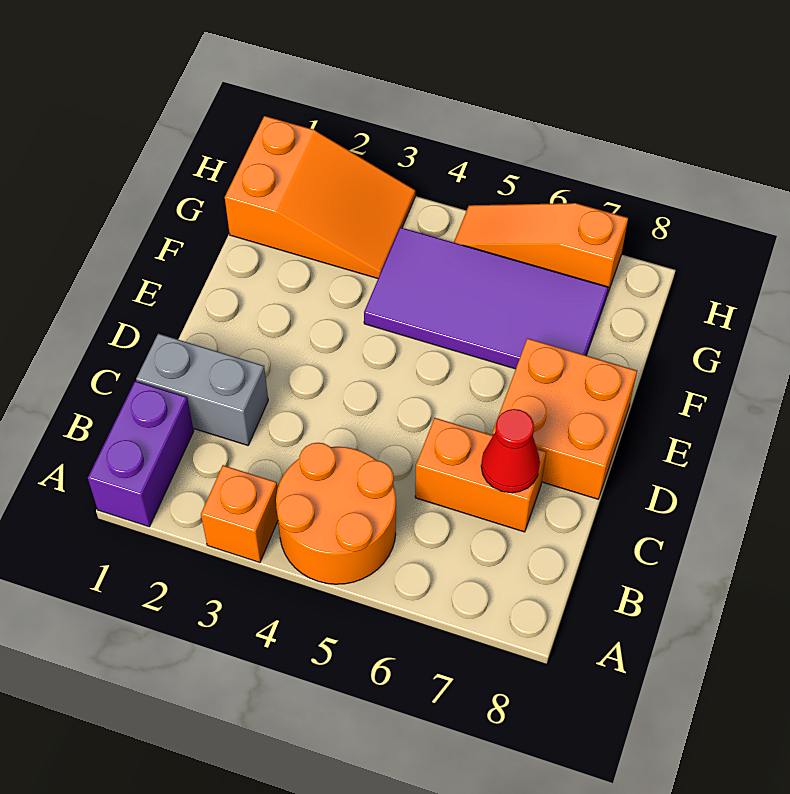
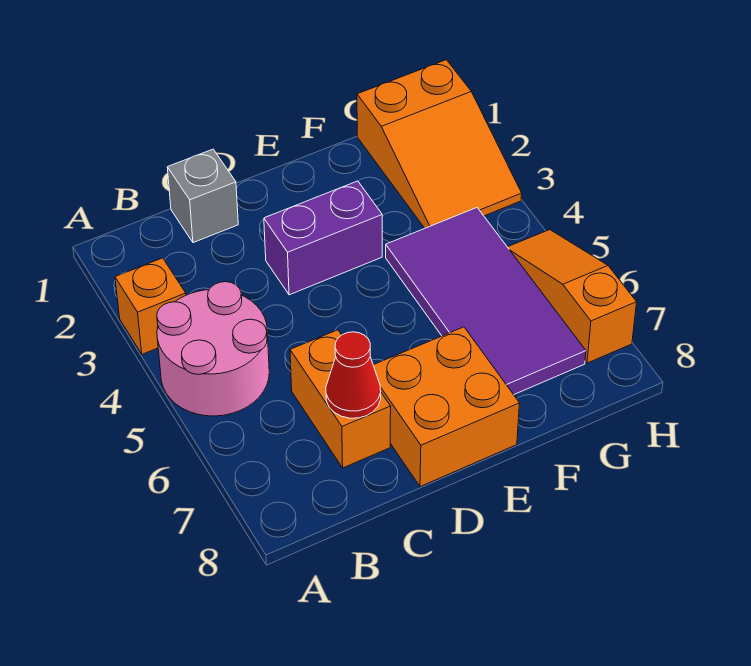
purple brick A1:B1 level 1 -> purple brick D3:E3 level 1
orange round brick A4:B5 level 1 -> pink round brick A4:B5 level 1
grey brick C1:C2 level 1 -> grey brick C1 level 1

